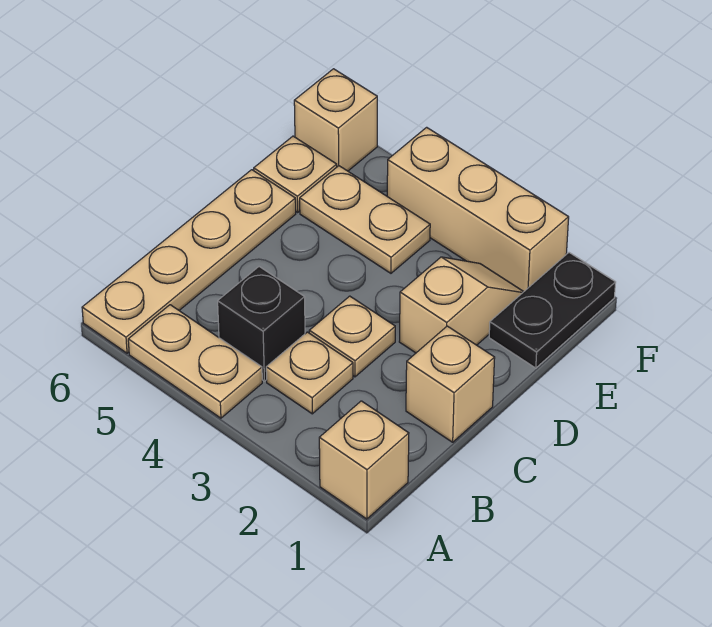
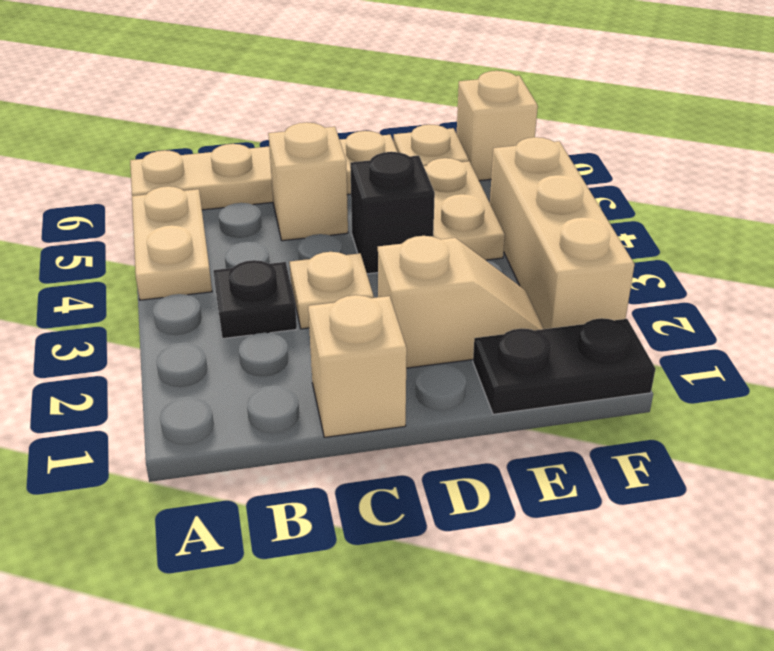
tan brick A1 level 1 -> tan brick C5 level 1
tan plate B3 level 1 -> black plate B3 level 1
black brick B4 level 1 -> black brick D4 level 1

